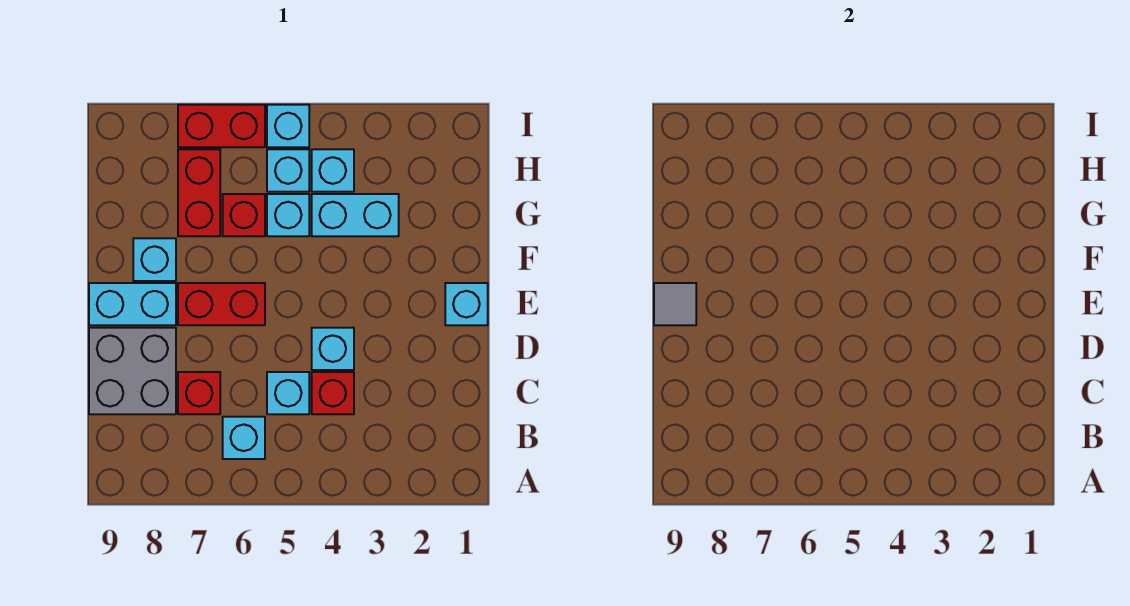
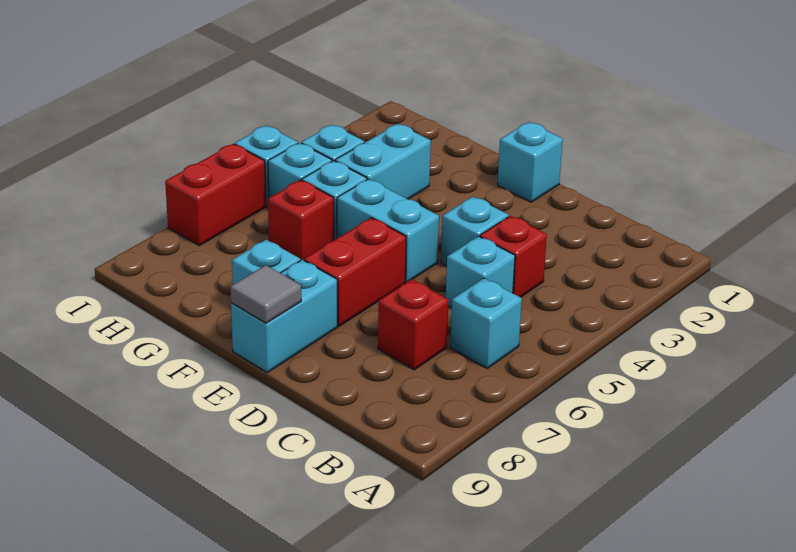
grey brick C8:D9 level 1 -> none
none -> cyan brick E5:F5 level 1
red brick G7:H7 level 1 -> none

